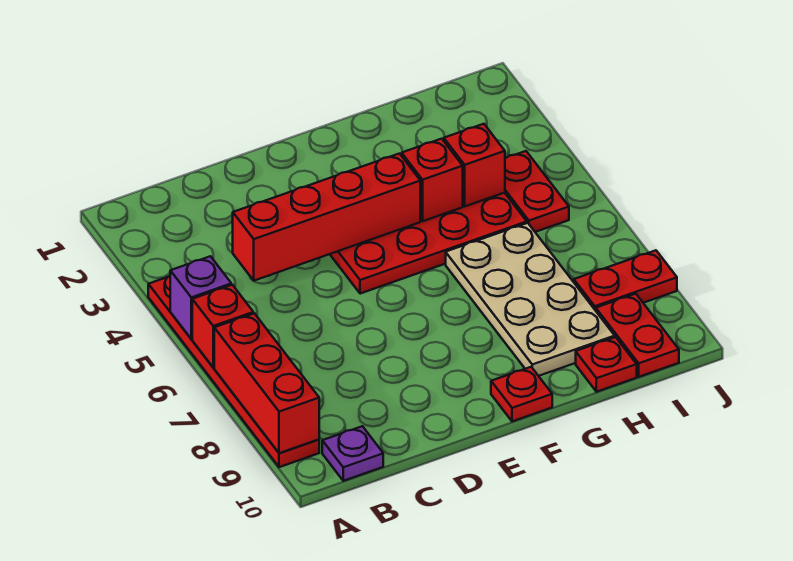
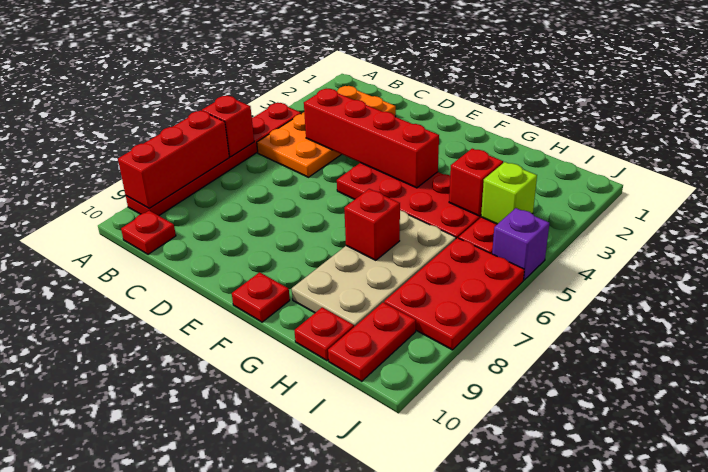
purple brick A5 level 2 -> purple brick J5 level 1
none -> orange plate B2:C5 level 1
purple plate B10 level 1 -> red plate B10 level 1
red brick G4 level 2 -> red brick G7 level 2
none -> lime brick I4 level 2
red plate I8:J8 level 1 -> red plate I6:J8 level 1

